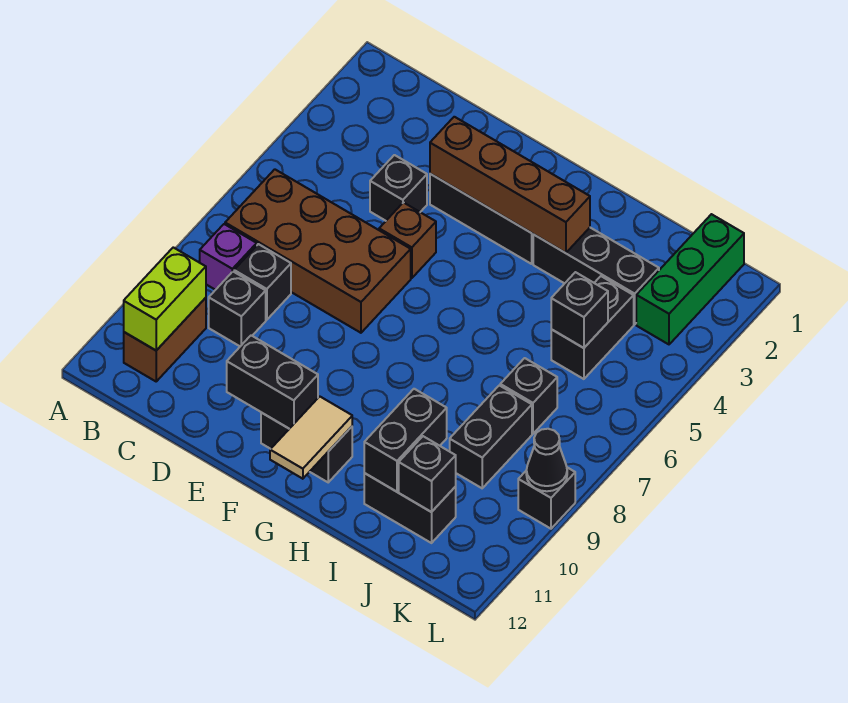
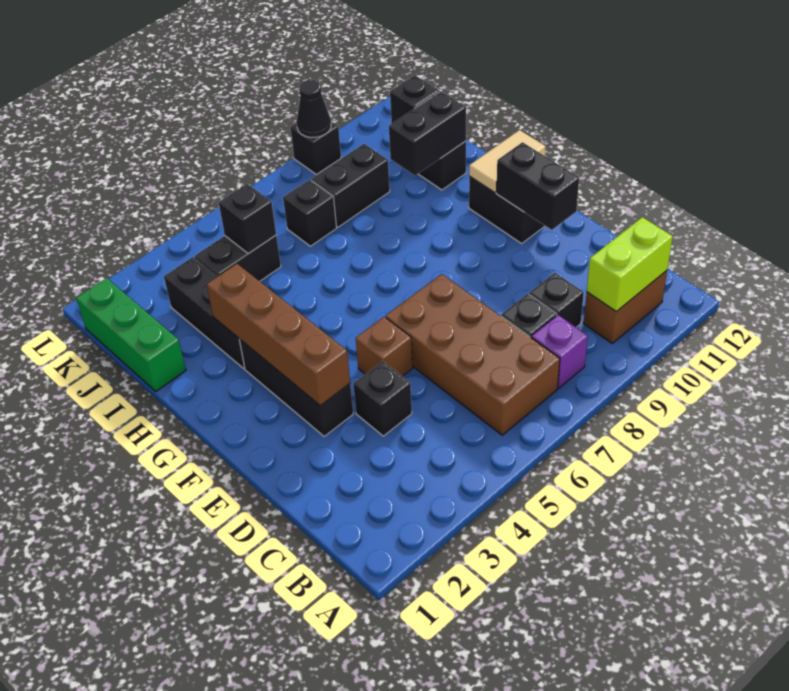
green brick K1:K3 level 1 -> green brick I1:K1 level 1

